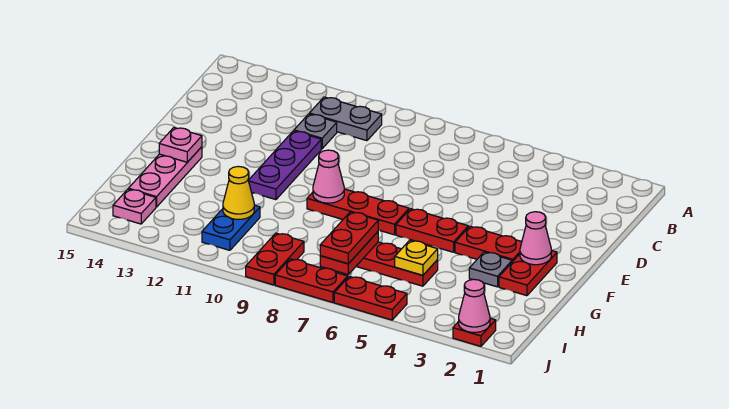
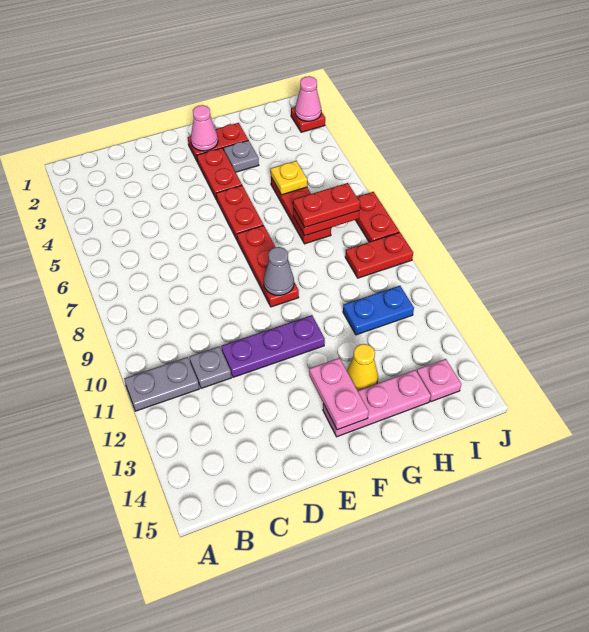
grey plate B10:B11 level 1 -> grey plate A11:B11 level 1
pink cone F9 level 2 -> grey cone F9 level 2
pink plate F14 level 2 -> pink plate F13:F14 level 2
yellow cone H11 level 2 -> yellow cone G13 level 1
red plate J5:J6 level 1 -> none

